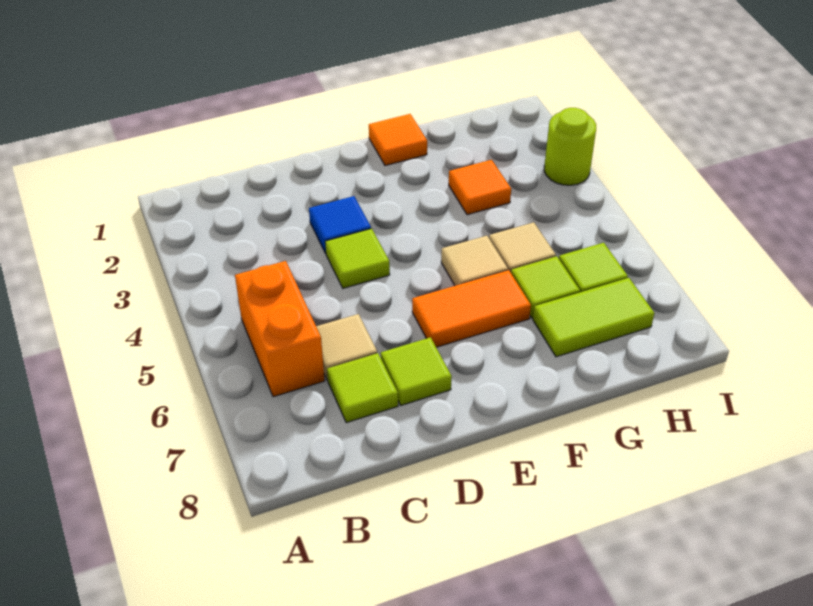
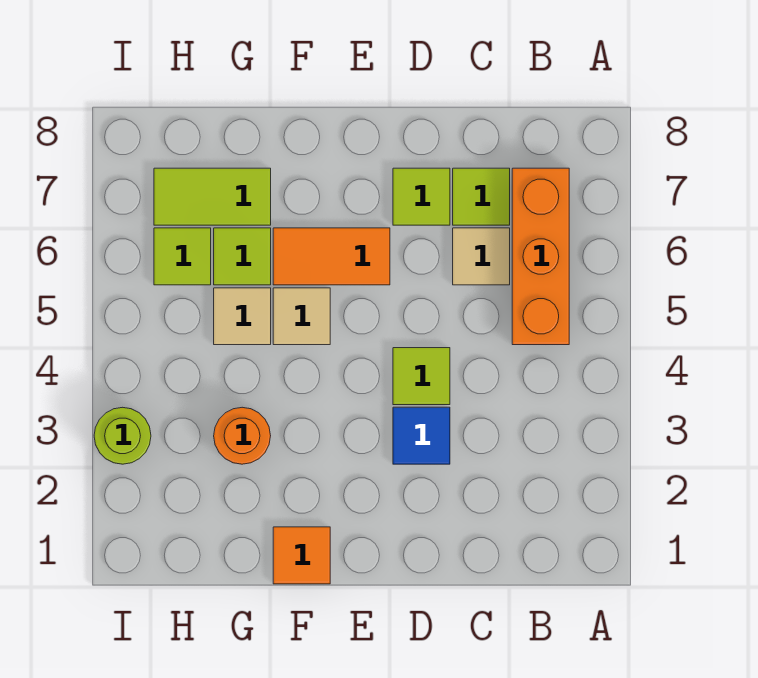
orange brick B5:B6 level 1 -> orange brick B5:B7 level 1
orange tile G3 level 1 -> orange round brick G3 level 1

